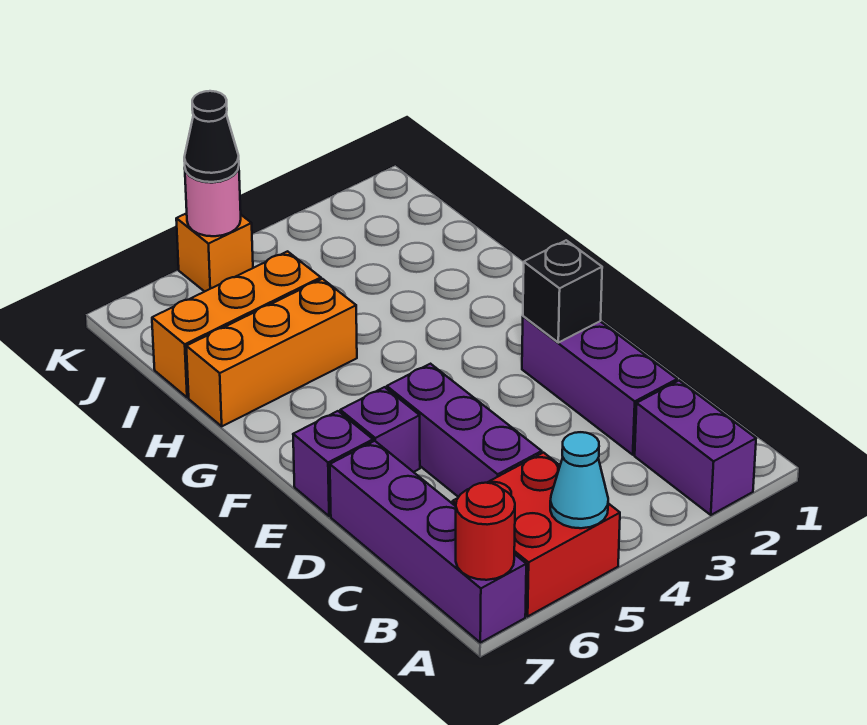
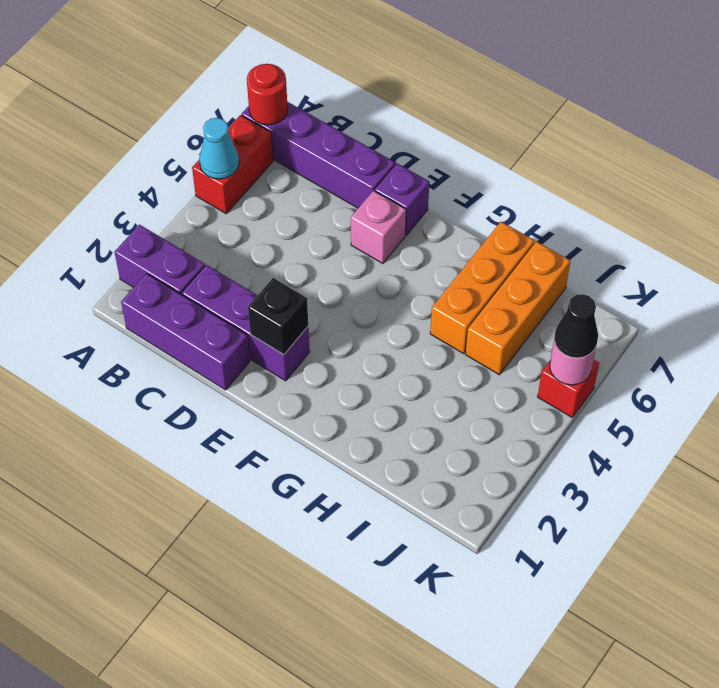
red brick A5:B6 level 1 -> red brick A5:A6 level 1
purple brick C5:E5 level 1 -> purple brick B1:D1 level 1
purple brick E6 level 1 -> pink brick E6 level 1
orange brick K5 level 1 -> red brick K5 level 1

